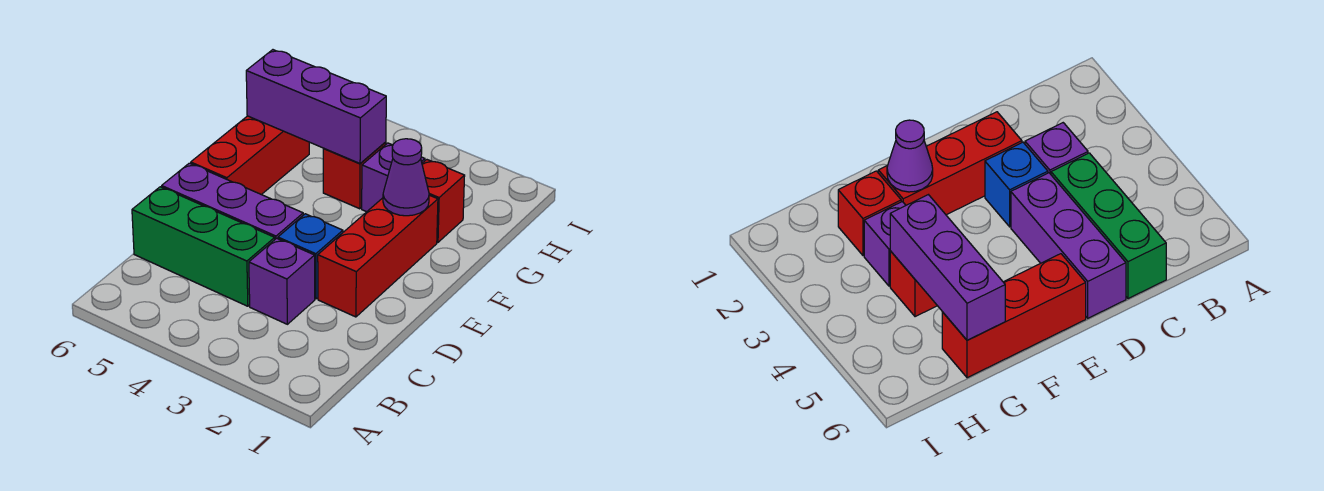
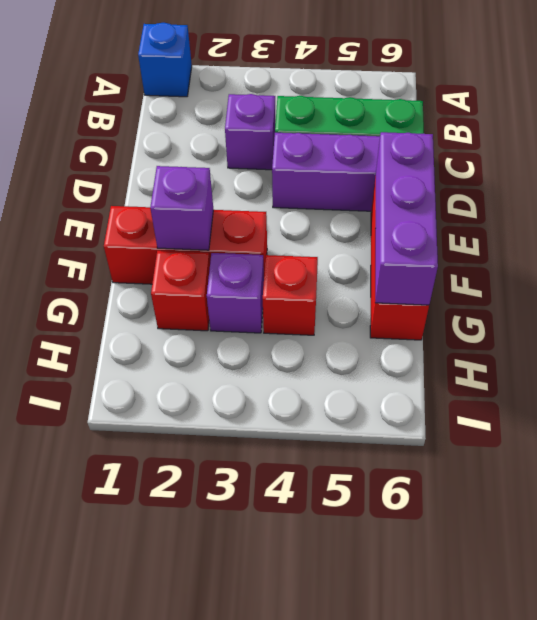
red brick D2:F2 level 1 -> red brick F1:F3 level 1
blue brick D3 level 1 -> blue brick A1 level 1
purple cone F2 level 2 -> purple brick F2 level 2
purple brick G4:G6 level 2 -> purple brick E6:G6 level 2

